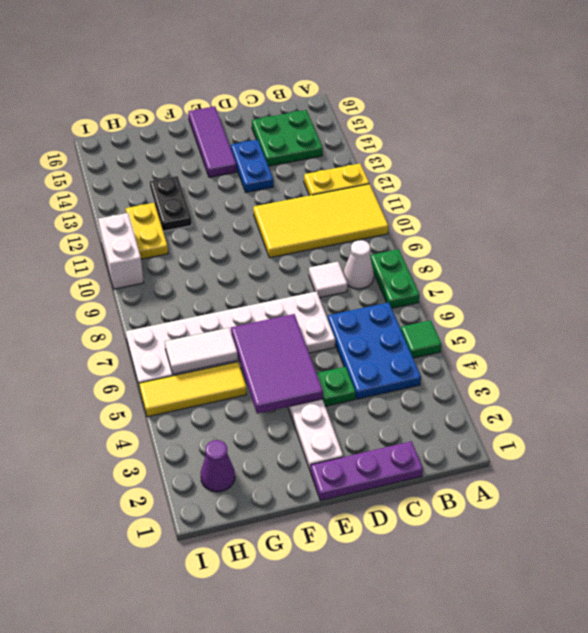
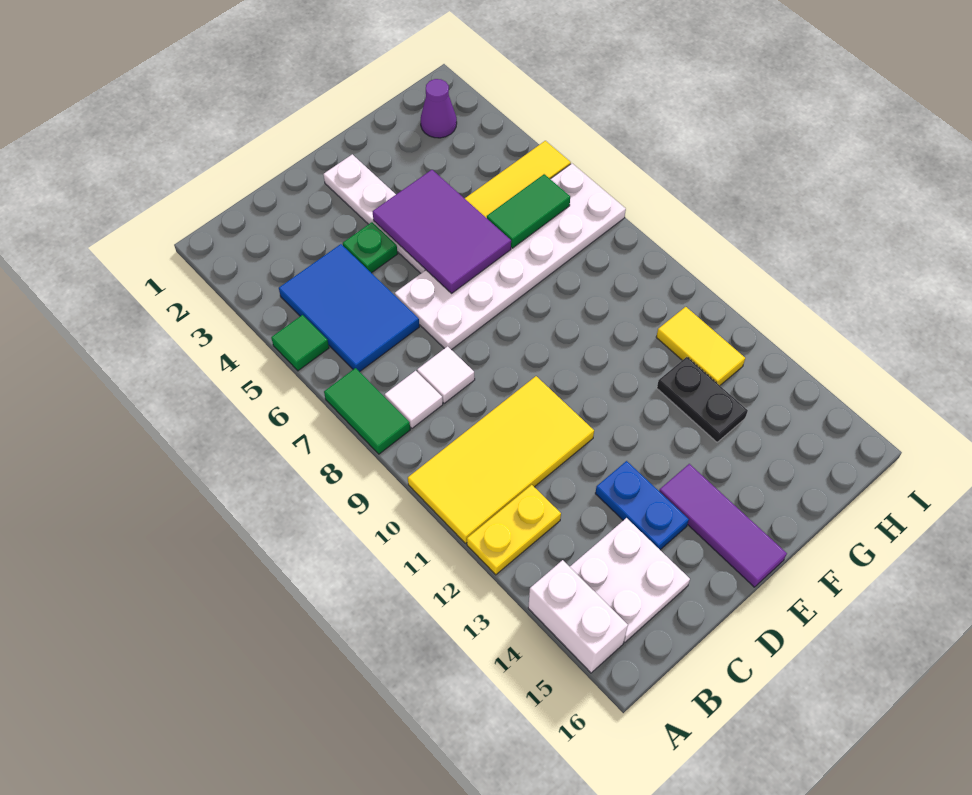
green plate A7:A8 level 1 -> green tile A7:A8 level 1
blue plate B4:C6 level 1 -> blue tile B4:C6 level 1
white cone B8 level 1 -> white tile B8 level 1
green plate B14:C15 level 1 -> white plate B14:C15 level 1
purple plate C1:E1 level 1 -> none
white tile G6:H6 level 2 -> green tile G6:H6 level 2
yellow plate H11:H12 level 1 -> yellow tile H11:H12 level 1
white brick I10:I11 level 1 -> white brick A14:A15 level 1

